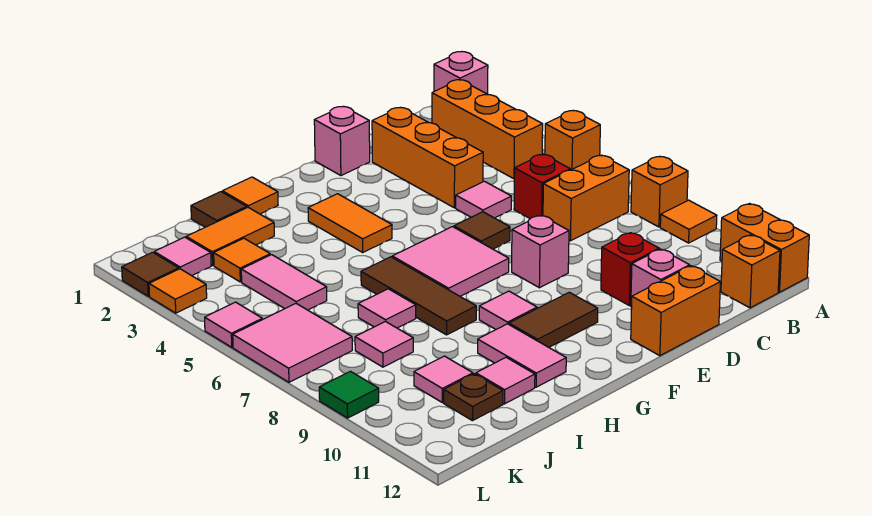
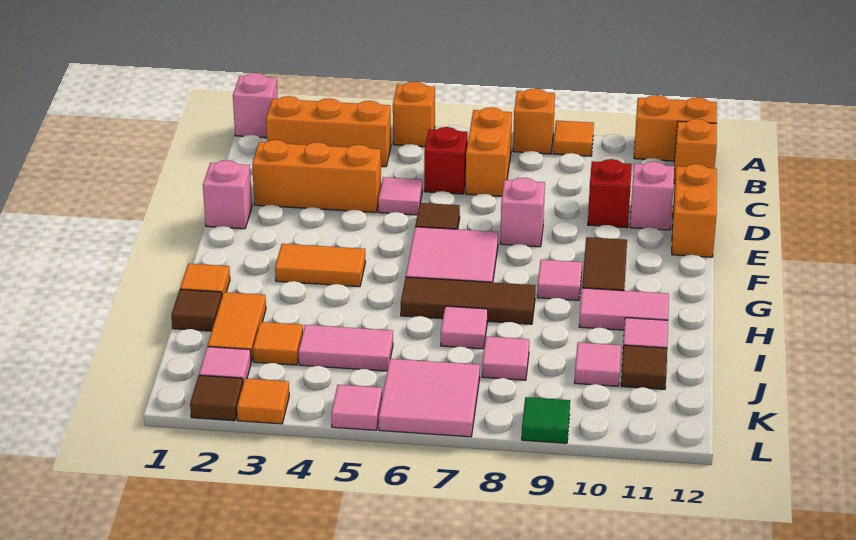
brown plate J11 level 1 -> brown tile J11 level 1

